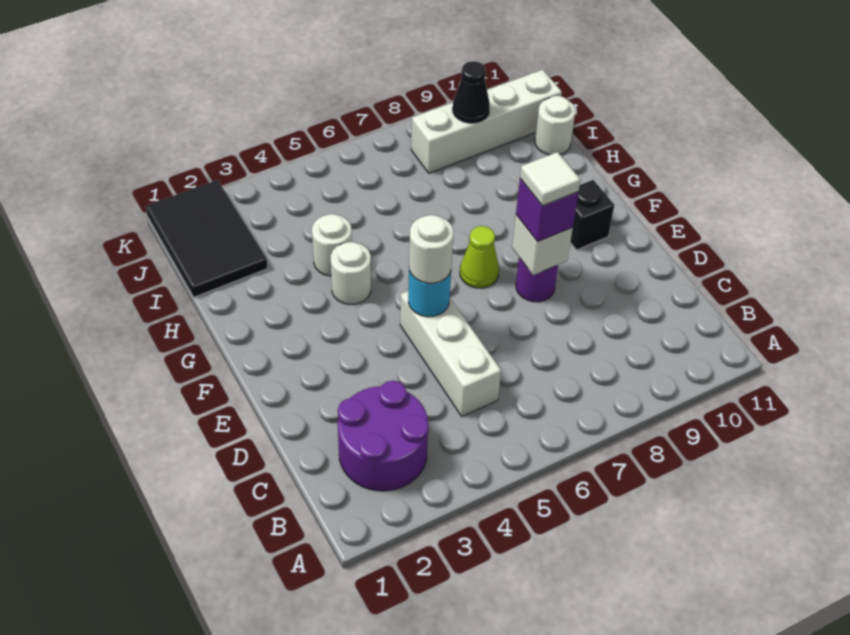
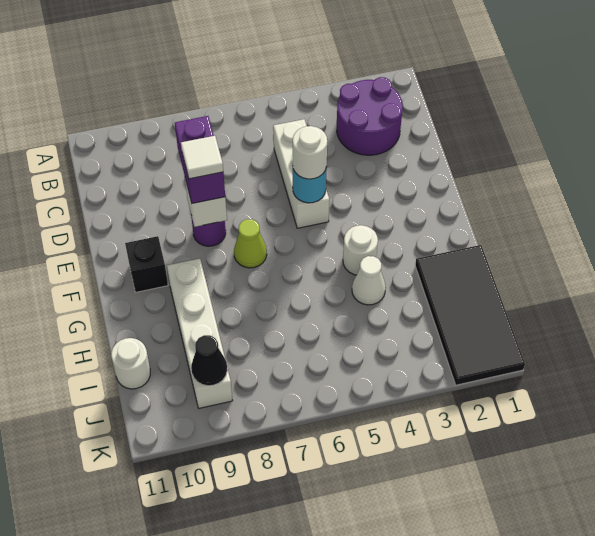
purple brick E8 level 3 -> purple brick D8:E8 level 3
white round brick H4 level 1 -> white cone H4 level 1
black tile I1:K2 level 1 -> black tile H1:K2 level 1
white brick J8:J11 level 1 -> white brick G9:J9 level 1

